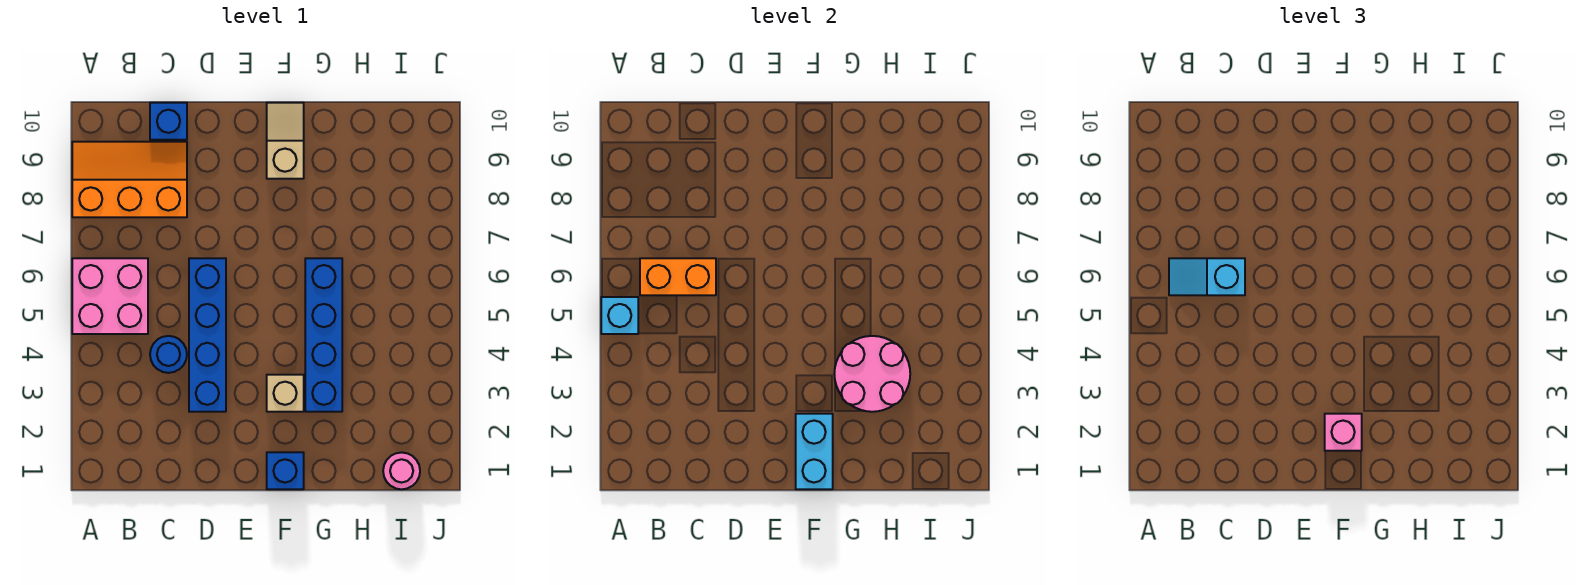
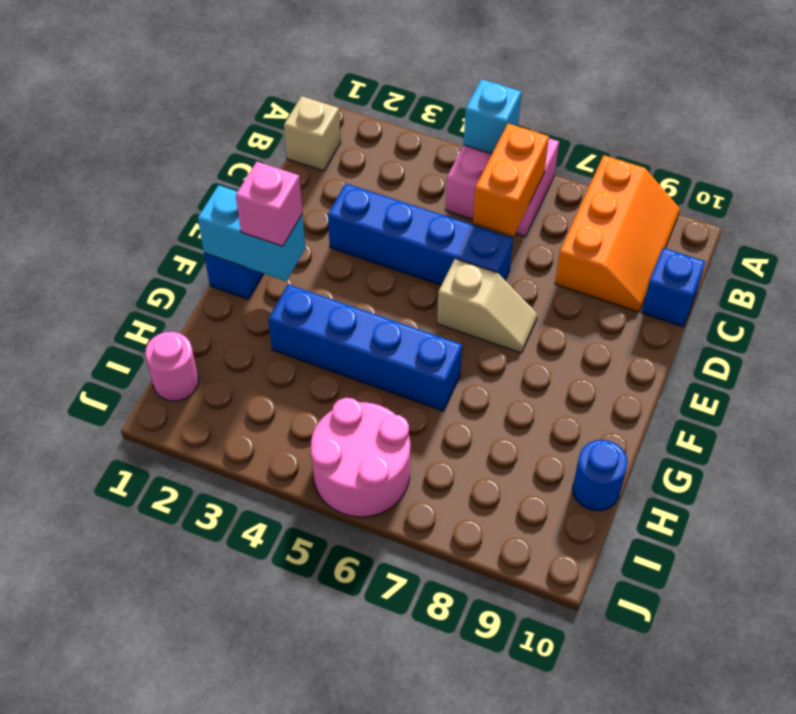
cyan slope B6:C6 level 3 top C -> none
blue round brick C4 level 1 -> blue round brick H10 level 1
tan brick F3 level 1 -> tan brick B1 level 1
tan slope F9:F10 level 1 top 9 -> tan slope E6:E7 level 1 top 6
pink round brick G3:H4 level 2 -> pink round brick I5:J6 level 1

